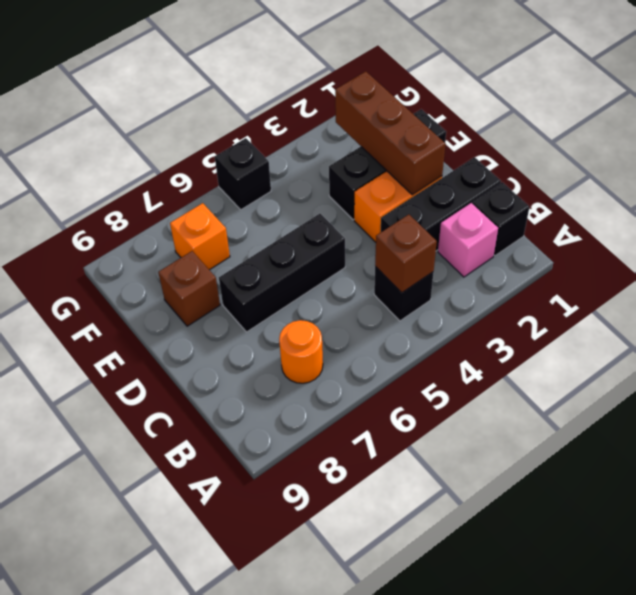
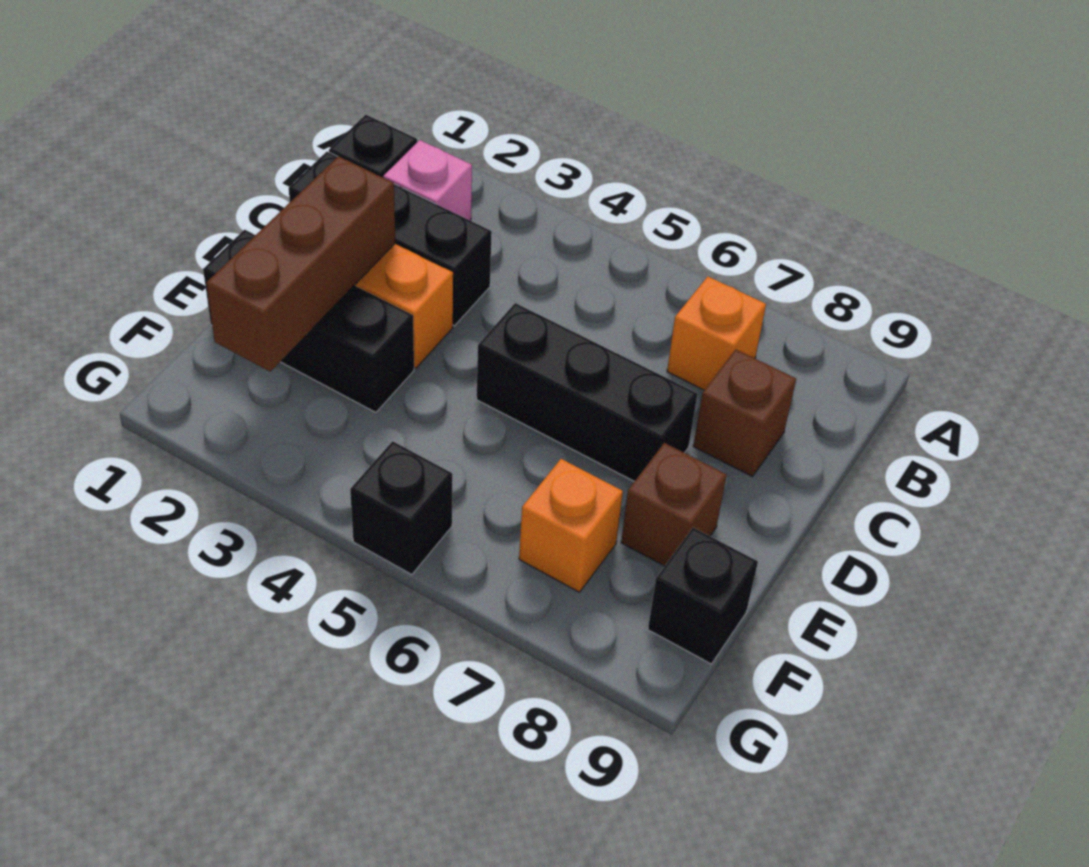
black brick B4 level 1 -> black brick F9 level 1
brown brick B4 level 2 -> brown brick C8 level 1
orange round brick B7 level 1 -> orange brick B7 level 1

